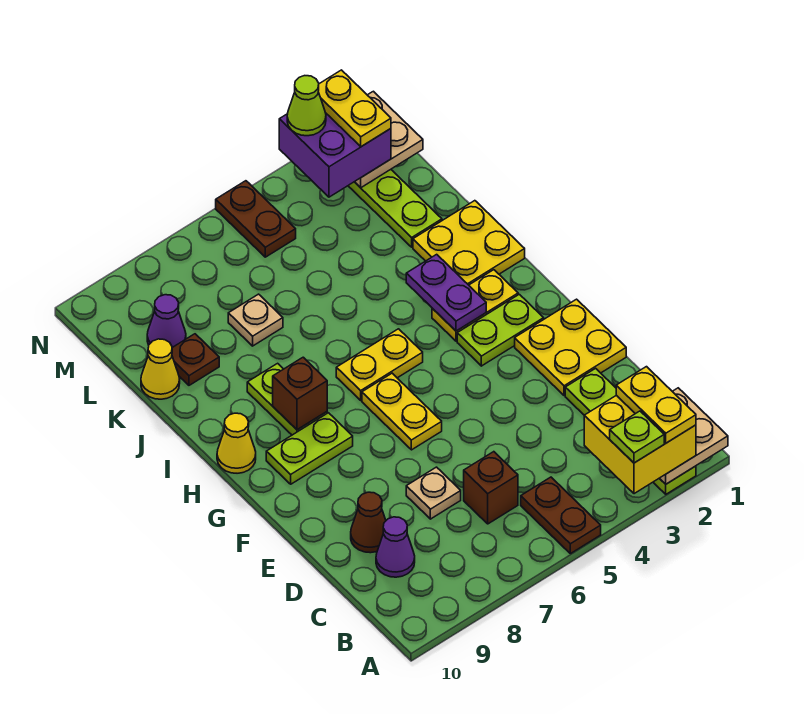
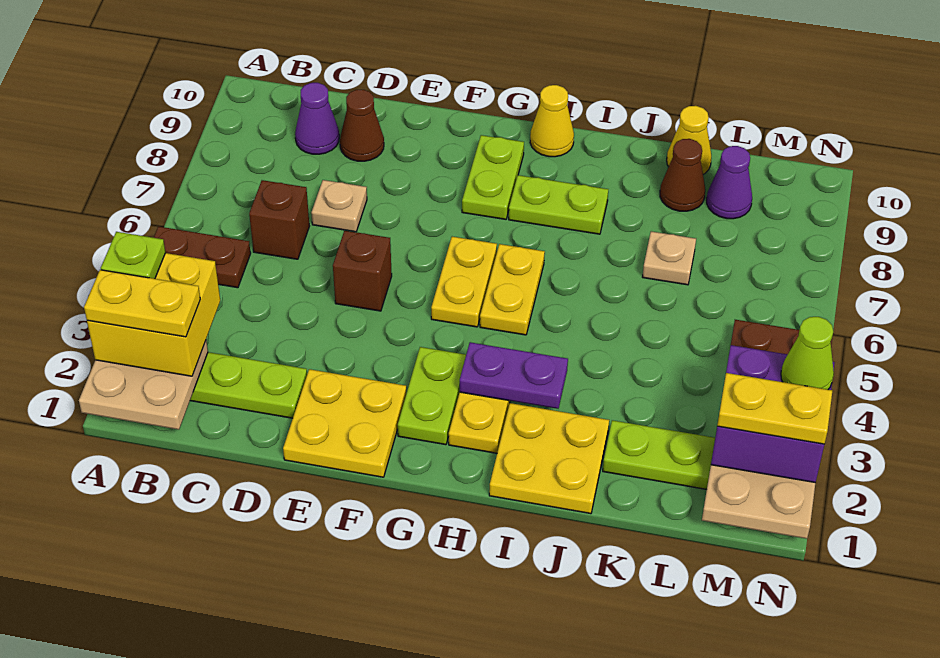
yellow plate F6:G6 level 1 -> yellow plate G5:G6 level 1
brown brick H8 level 2 -> brown brick E5 level 1
brown plate K9 level 1 -> brown cone K9 level 1

